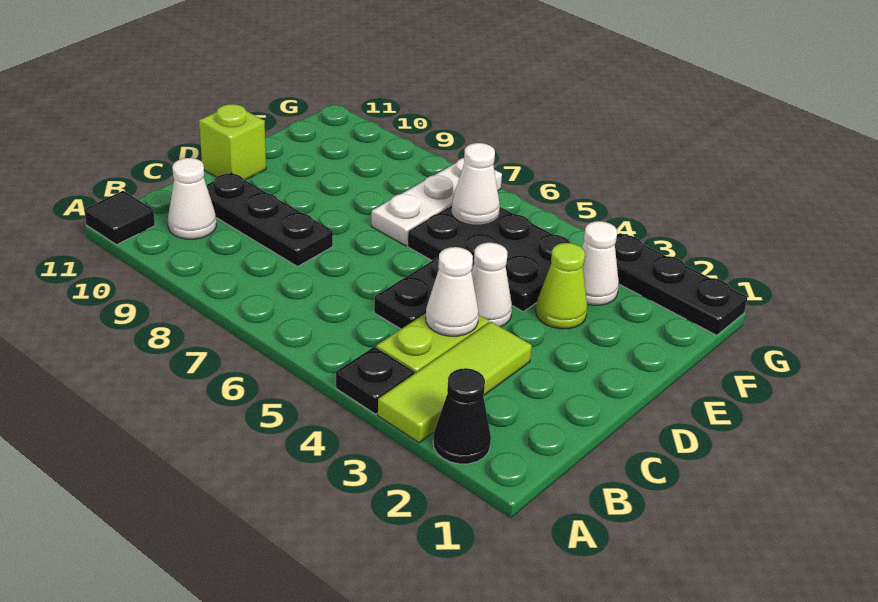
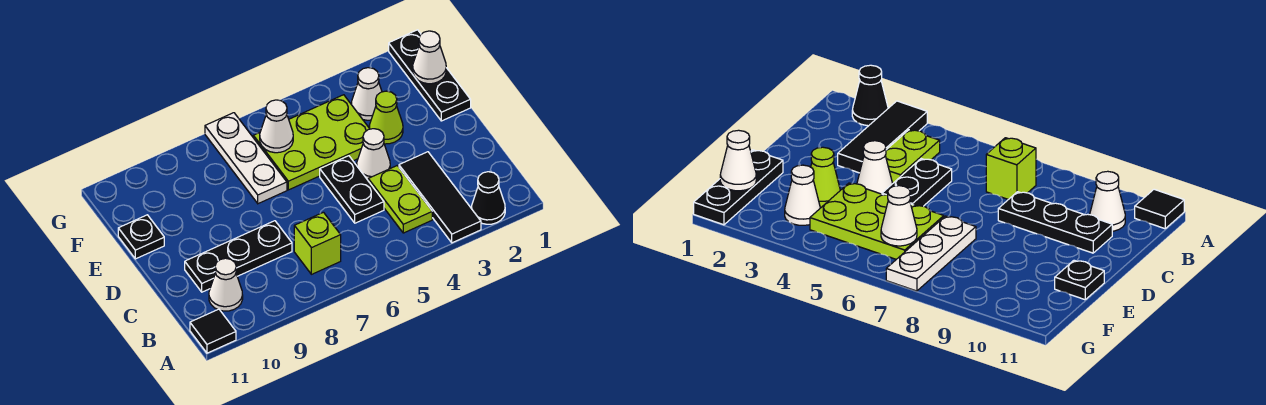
lime tile A3:C3 level 1 -> black tile A3:C3 level 1
black plate A4 level 1 -> black plate E11 level 1
white cone C4 level 2 -> white cone F1 level 2
lime brick D11 level 1 -> lime brick B7 level 1
black plate E4:F6 level 1 -> lime plate E4:F6 level 1
black plate G1:G3 level 1 -> black plate E1:G1 level 1

